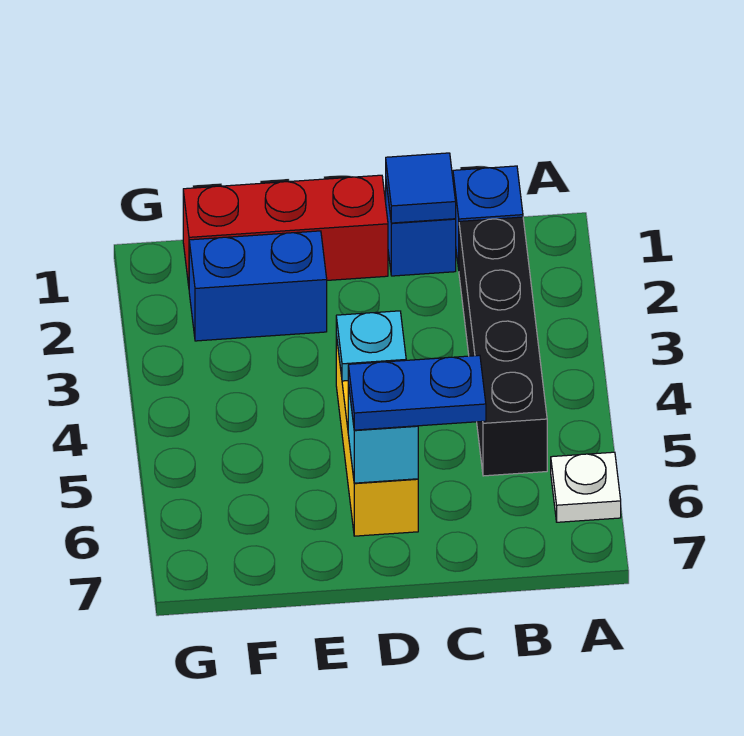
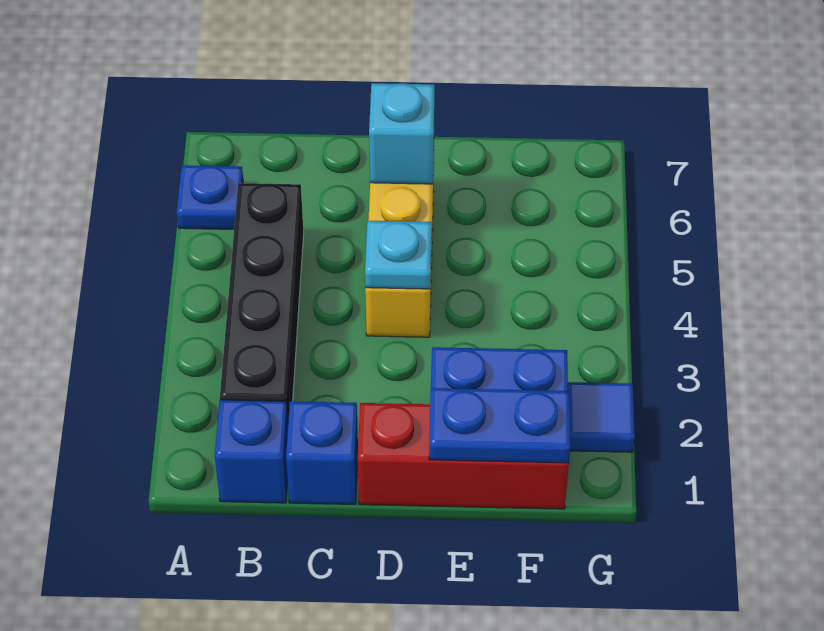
white plate A6 level 1 -> blue plate A6 level 1
blue tile C1 level 2 -> blue tile G2 level 1
blue plate C6:D6 level 3 -> blue plate E1:F1 level 2

